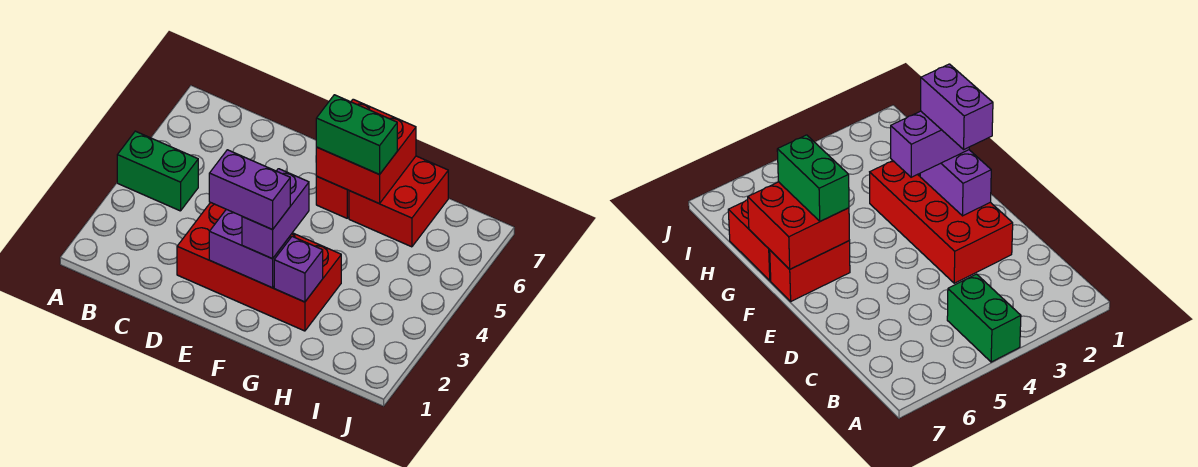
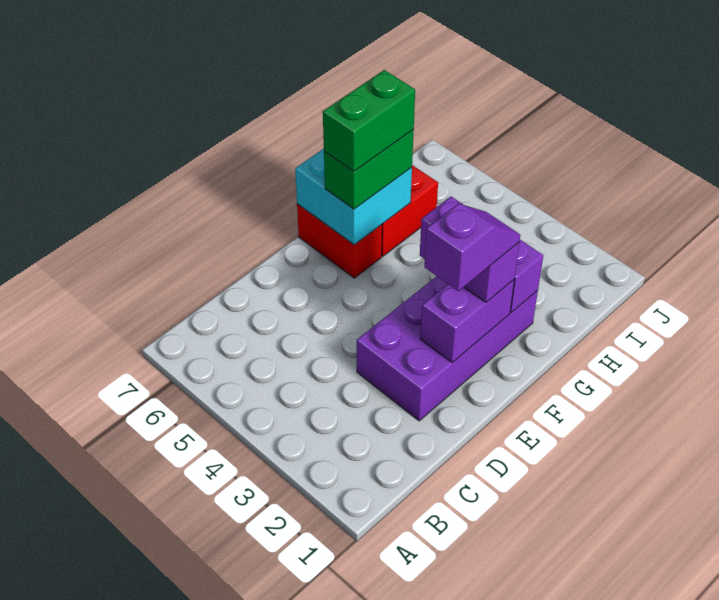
green brick A4:B4 level 1 -> green brick F6:G6 level 4
red brick D2:G3 level 1 -> purple brick D2:G3 level 1
purple brick E2:F2 level 4 -> purple slope E2:F2 level 4 top E
red brick F6:G7 level 2 -> cyan brick F6:G7 level 2

